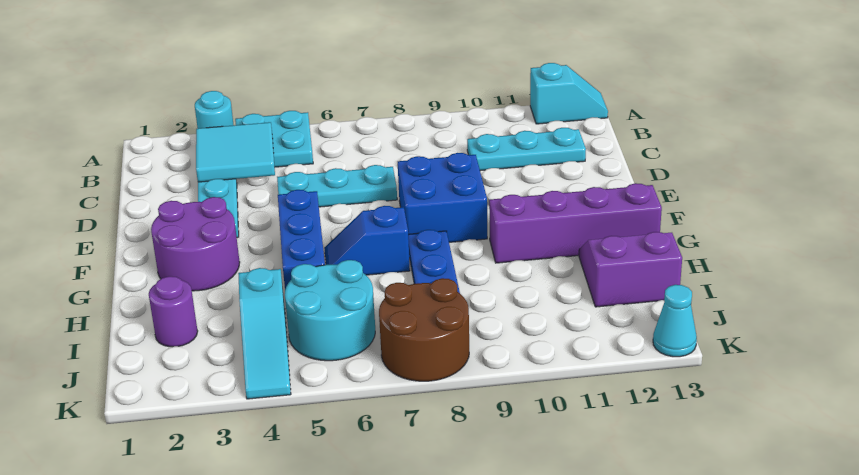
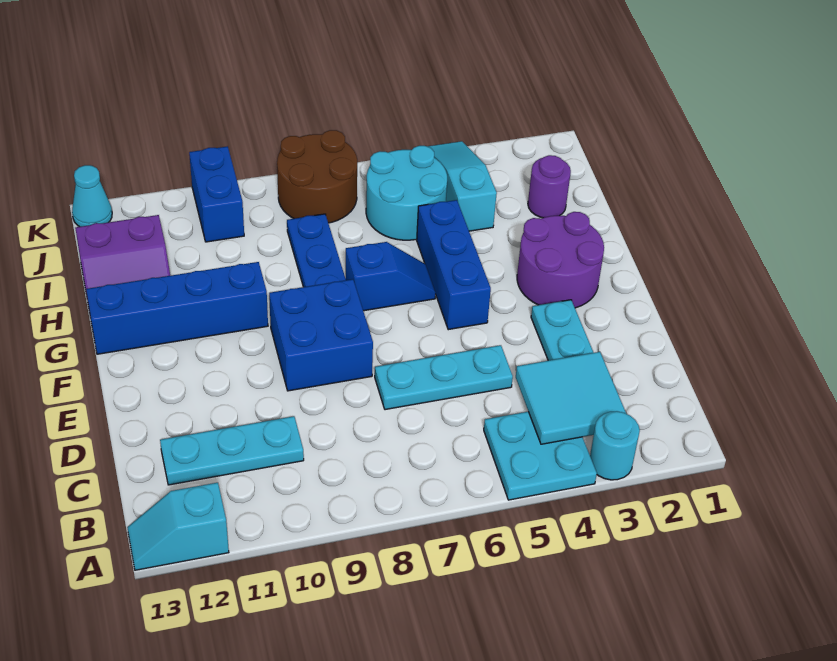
purple brick G10:G13 level 1 -> blue brick G10:G13 level 1
none -> blue brick J10:K10 level 1

